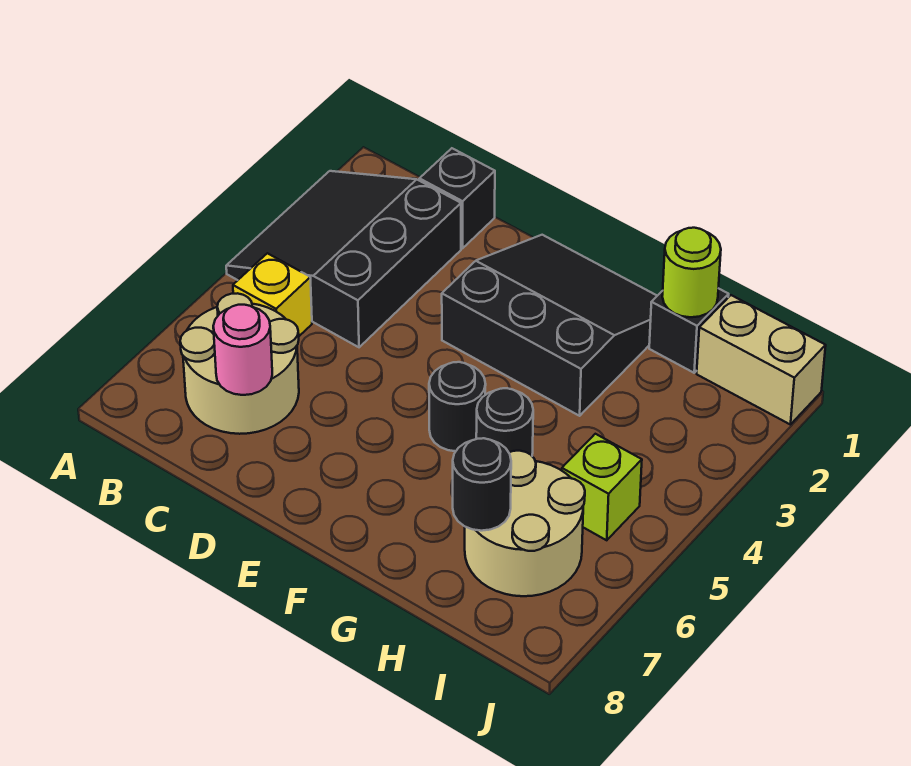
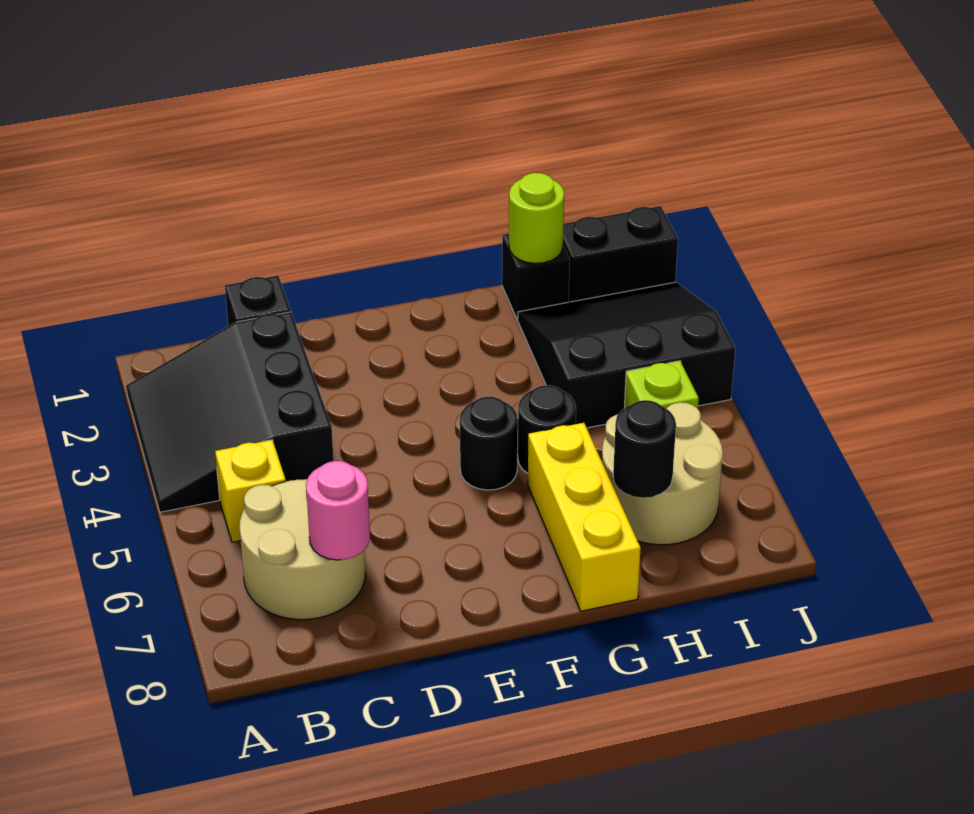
black slope E1:G3 level 1 top 3 -> black slope H2:J4 level 1 top 4
none -> yellow brick G6:G8 level 1
tan brick I1:J1 level 1 -> black brick I1:J1 level 1

